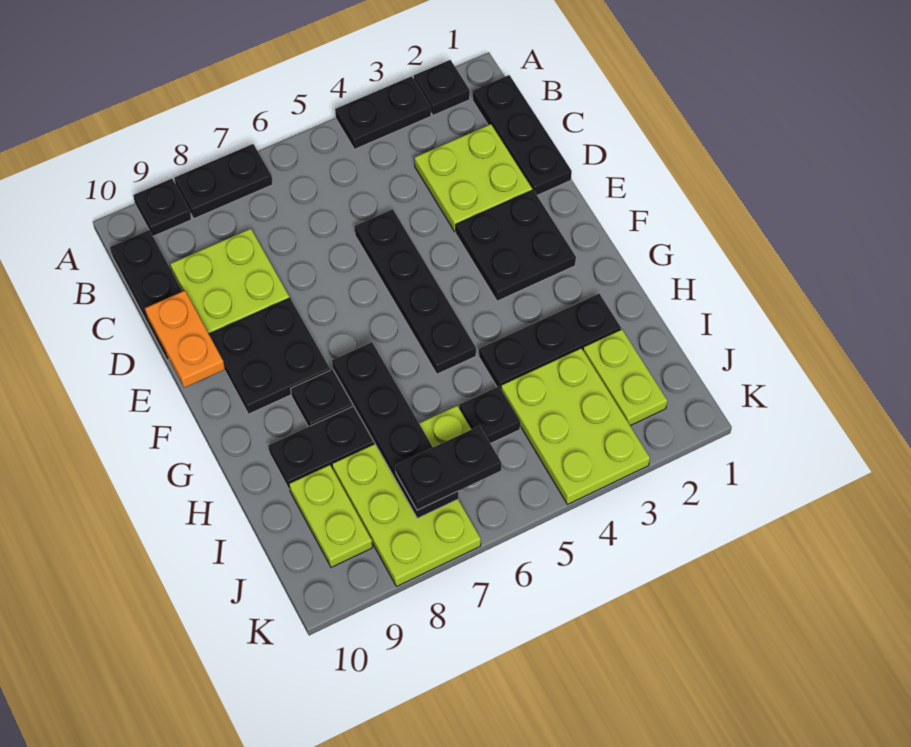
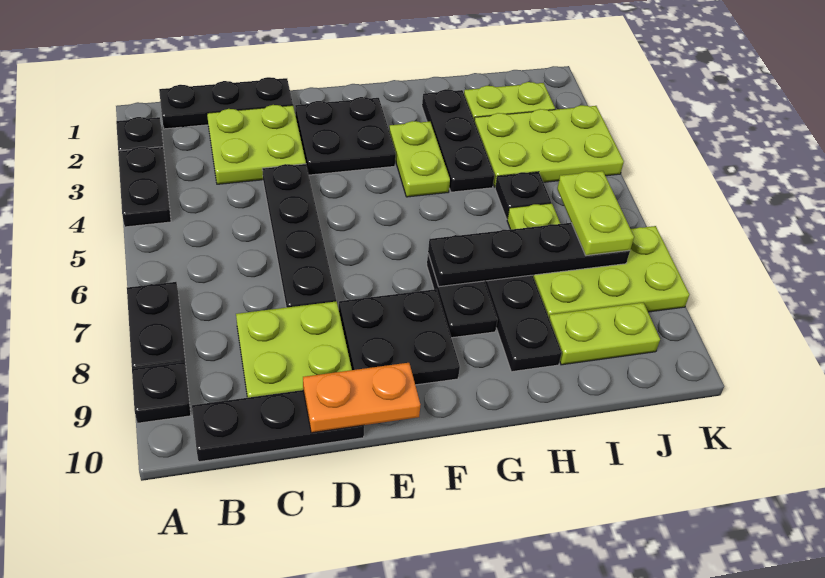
black plate D5:G5 level 1 -> black plate D4:D7 level 1
none -> lime plate G3:G4 level 1
black plate J6:J7 level 3 -> lime plate J6:J7 level 3

